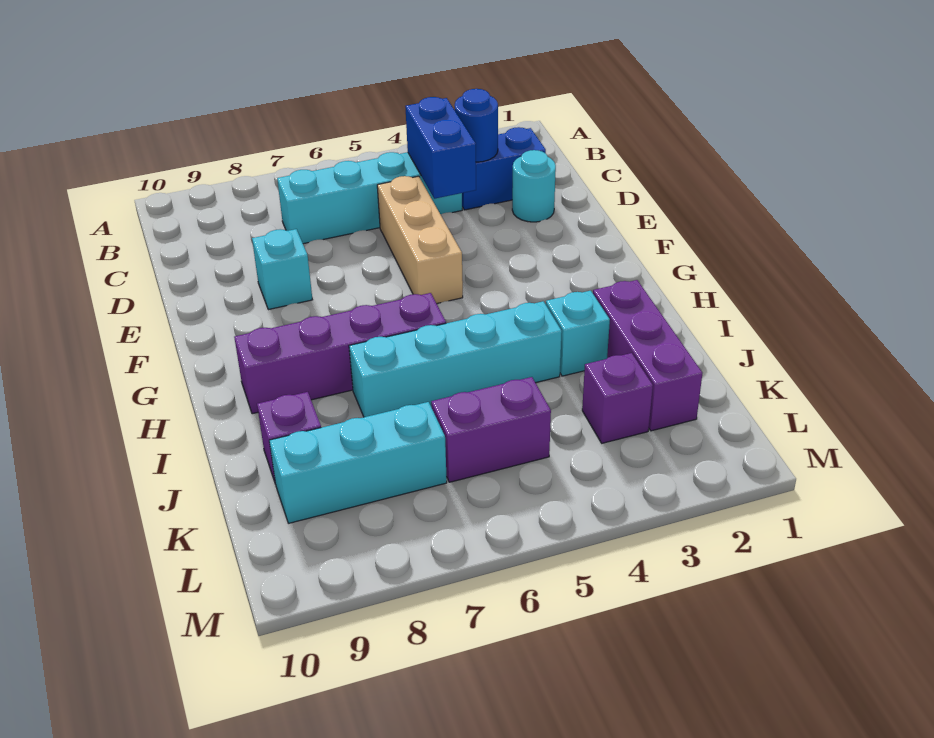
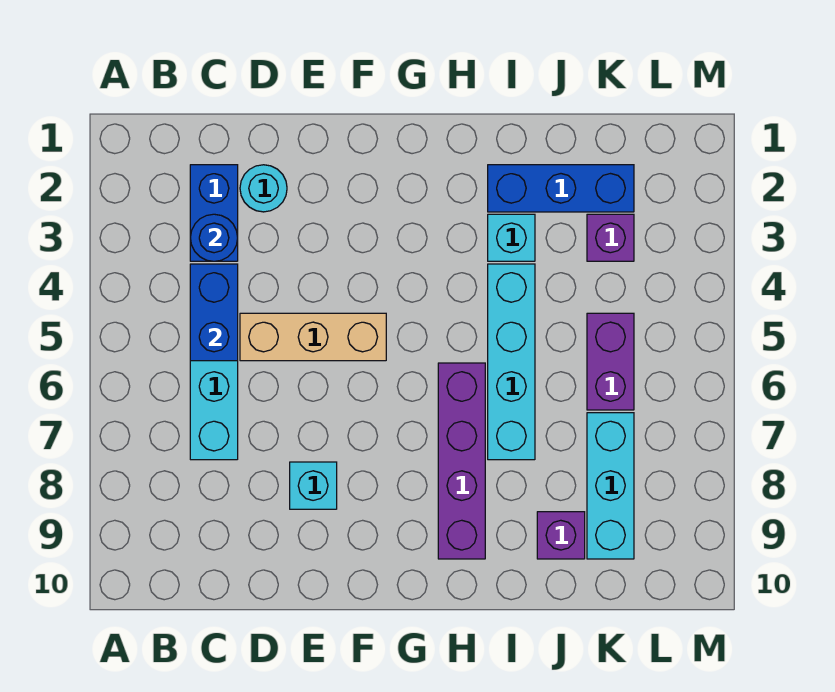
blue brick C4:D4 level 2 -> blue brick C4:C5 level 2
purple brick I2:K2 level 1 -> blue brick I2:K2 level 1

